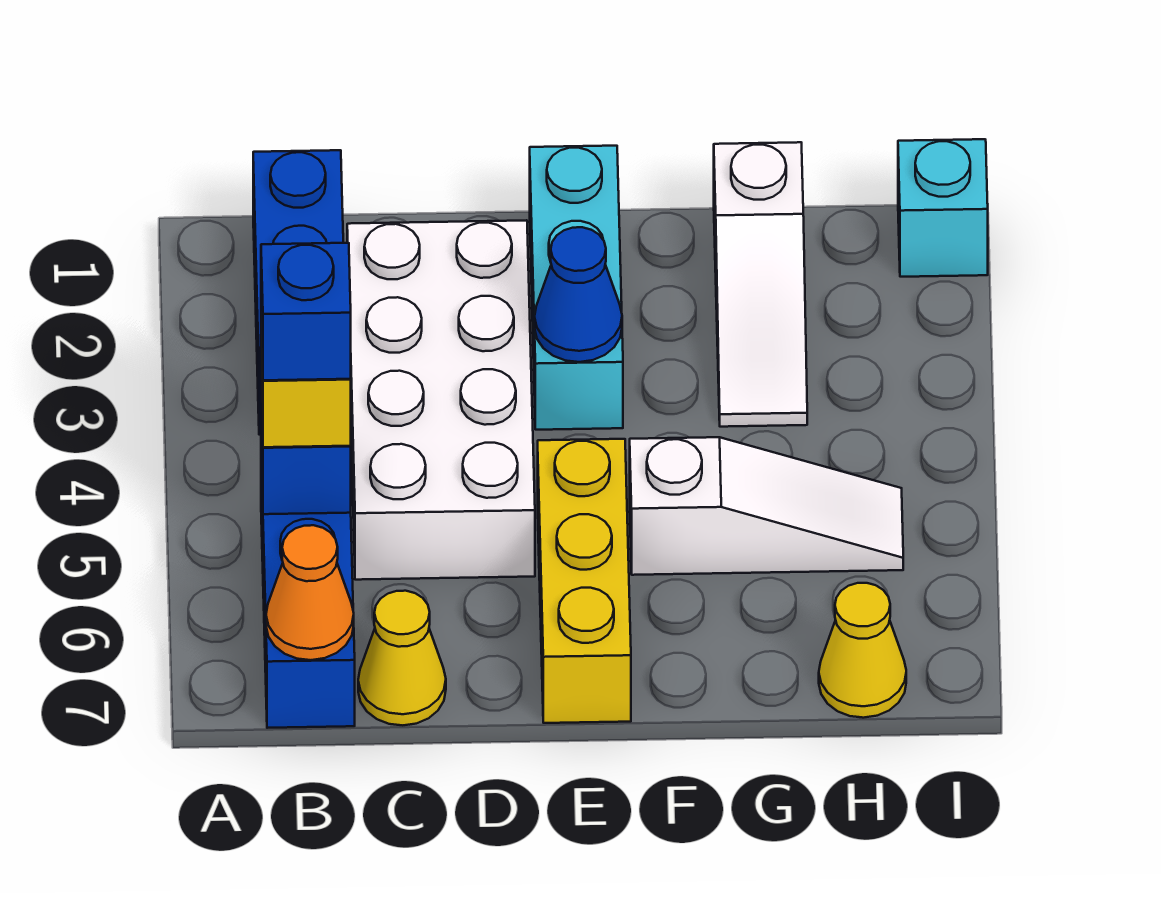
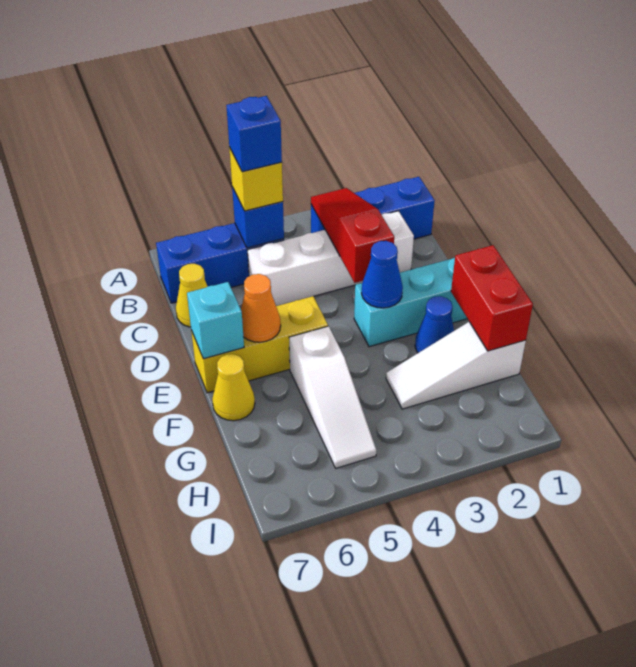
none -> red slope B3:D3 level 2 top D
orange cone B7 level 2 -> orange cone E6 level 2
white brick C2:D5 level 1 -> white brick C2:C5 level 1
none -> red brick F1:G1 level 2
none -> blue cone F2 level 1
yellow cone H7 level 1 -> yellow cone F7 level 1
cyan brick I1 level 1 -> cyan brick E7 level 2

